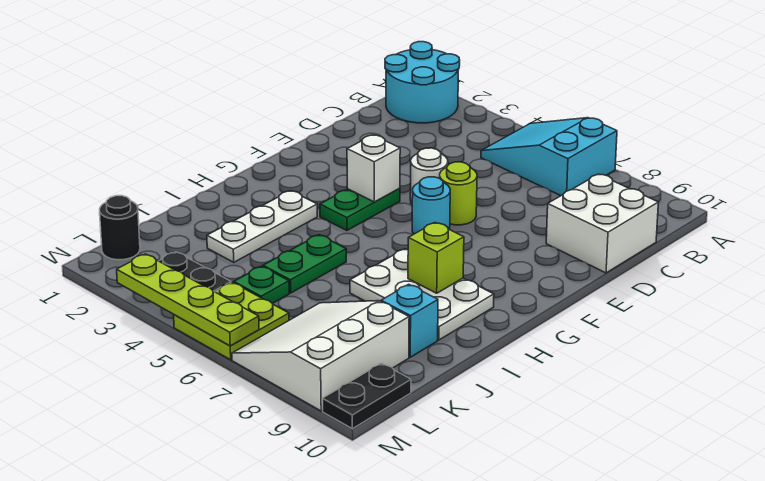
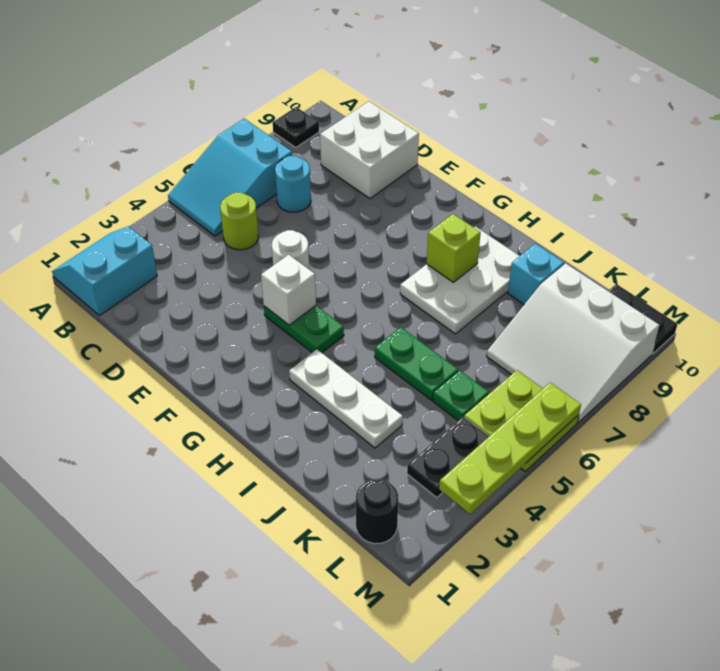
cyan round brick A1:B2 level 1 -> cyan slope A1:B2 level 1 top B
none -> black plate A9 level 1
lime round brick E6 level 1 -> lime round brick C5 level 1
cyan round brick F6 level 1 -> cyan round brick C7 level 1

